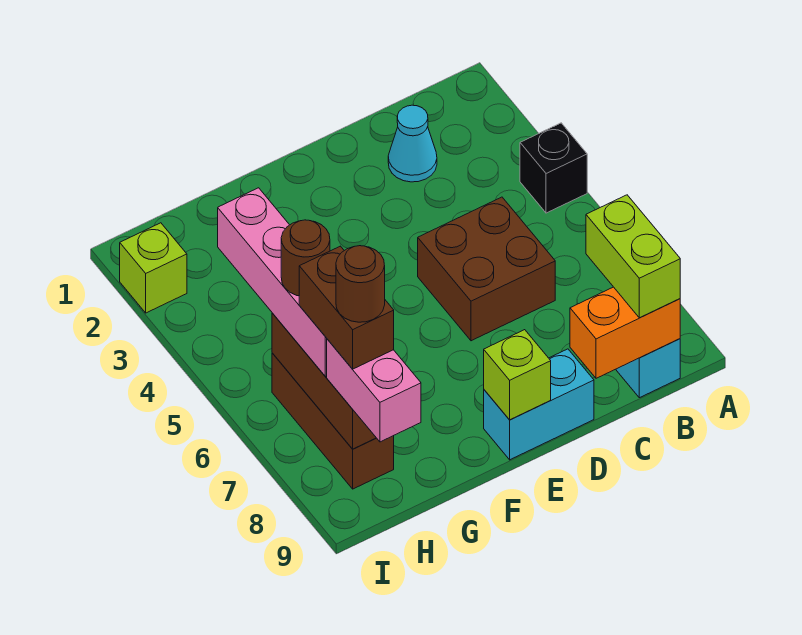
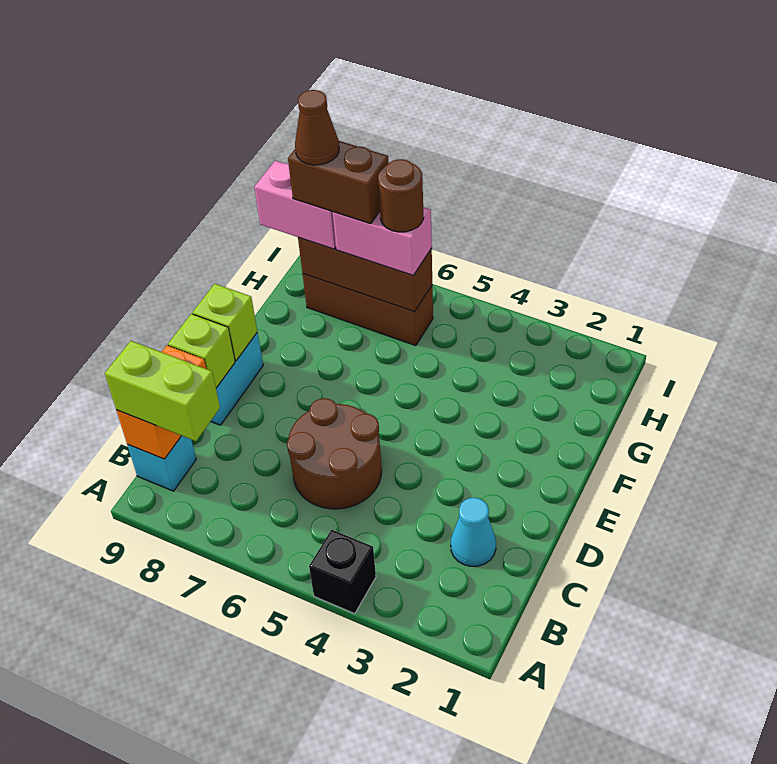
brown brick C5:D6 level 1 -> brown round brick C5:D6 level 1
pink brick H4:H7 level 3 -> pink brick H6:H7 level 3
brown round brick H8 level 5 -> brown cone H8 level 5
lime brick I2 level 1 -> lime brick D9 level 2

